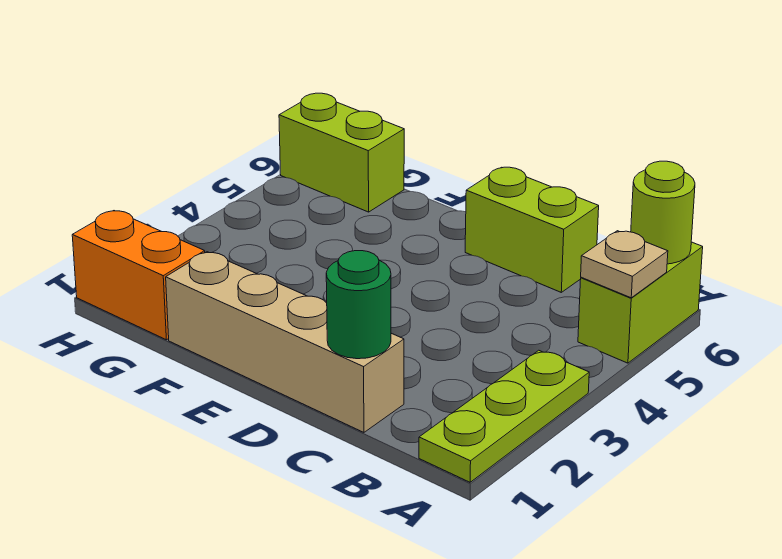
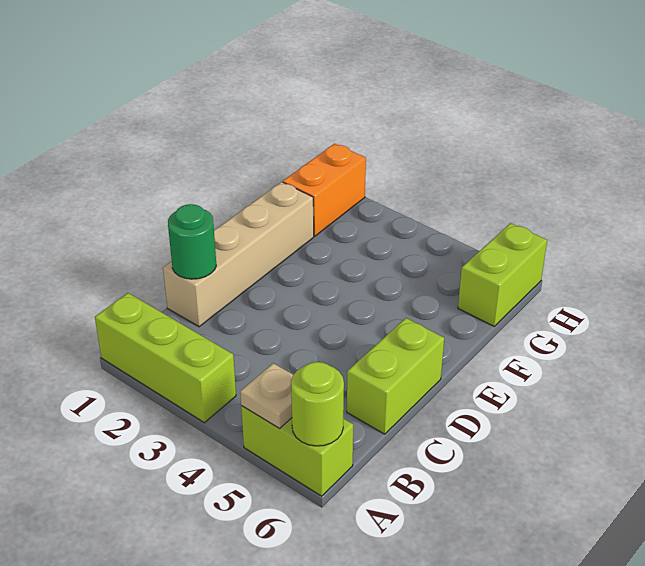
lime plate A1:A3 level 1 -> lime brick A1:A3 level 1

